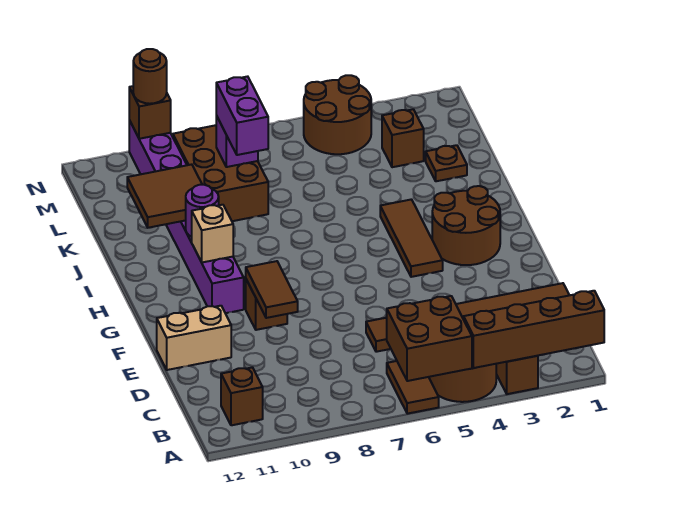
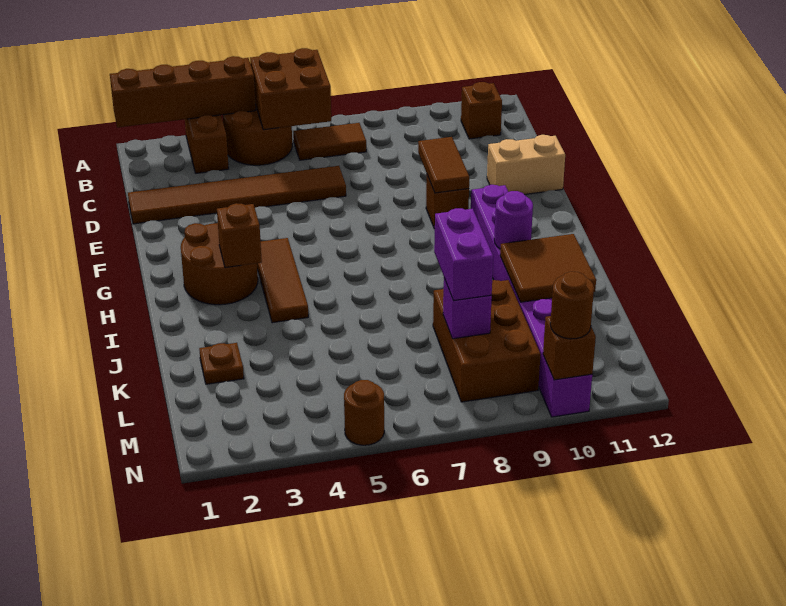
brown tile A6:B6 level 1 -> brown tile B6:B7 level 1
tan brick H10 level 2 -> none
brown brick L3 level 1 -> brown brick H3 level 2
brown round brick M4:N5 level 1 -> brown round brick N5 level 1

